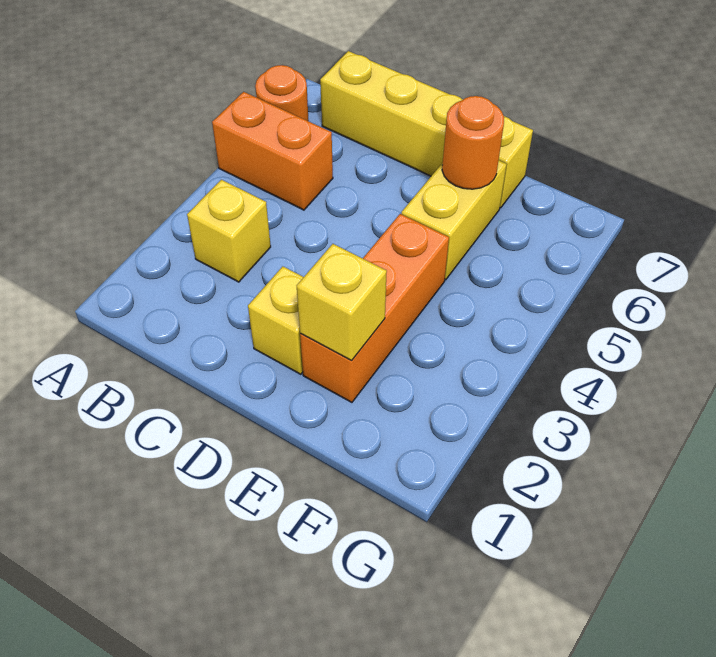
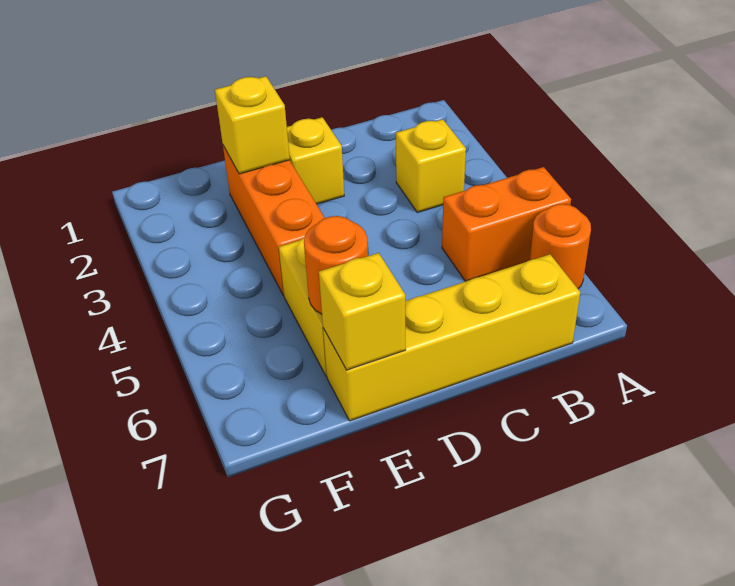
none -> yellow brick E7 level 2

